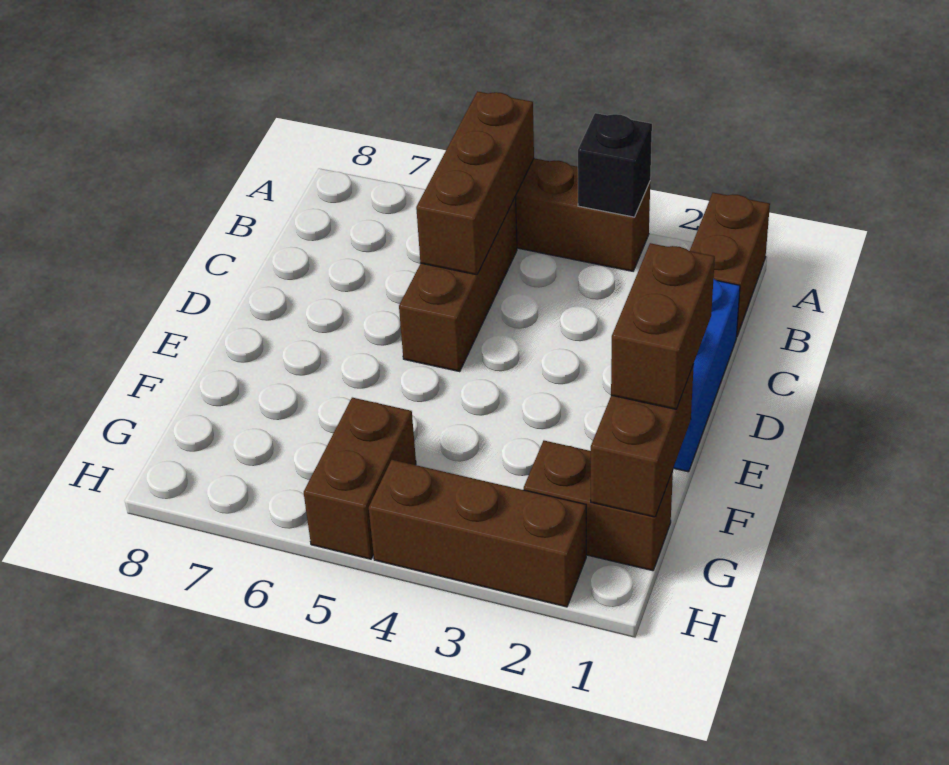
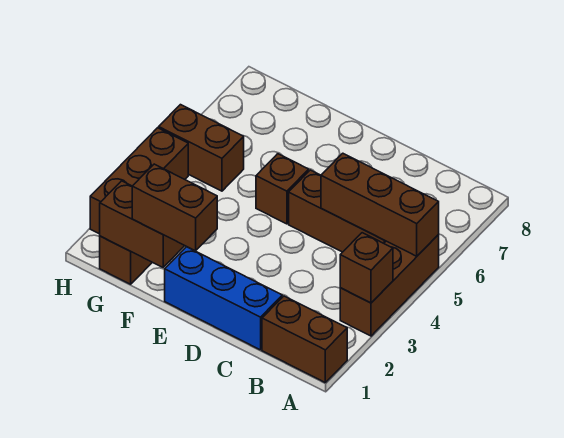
black brick A3 level 2 -> brown brick A3 level 2
none -> brown brick E5 level 1

